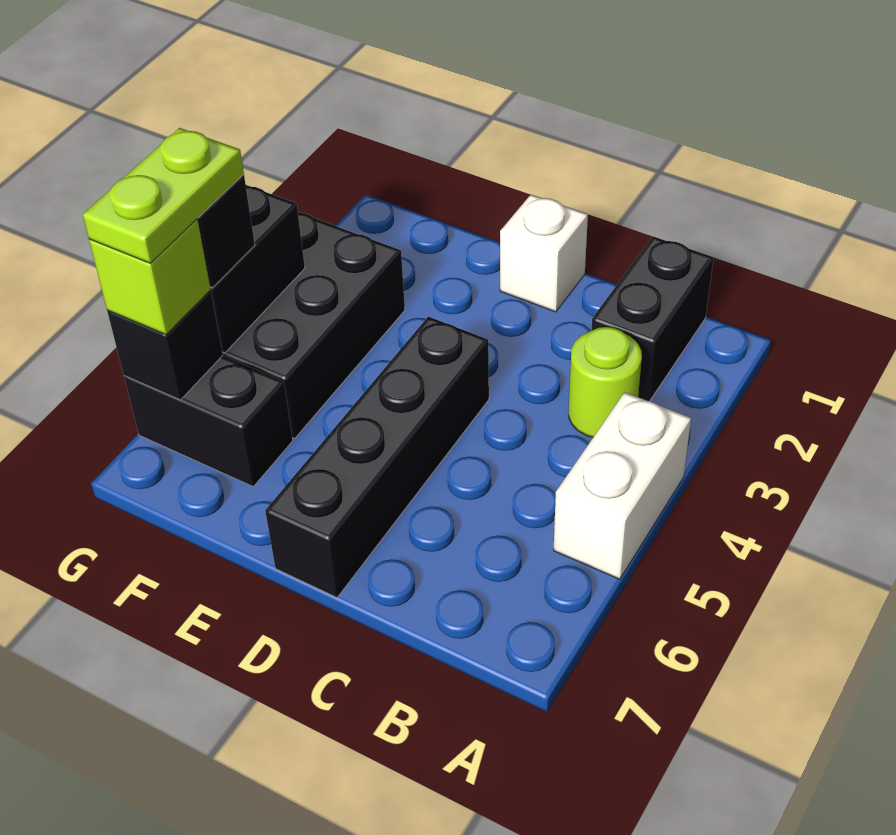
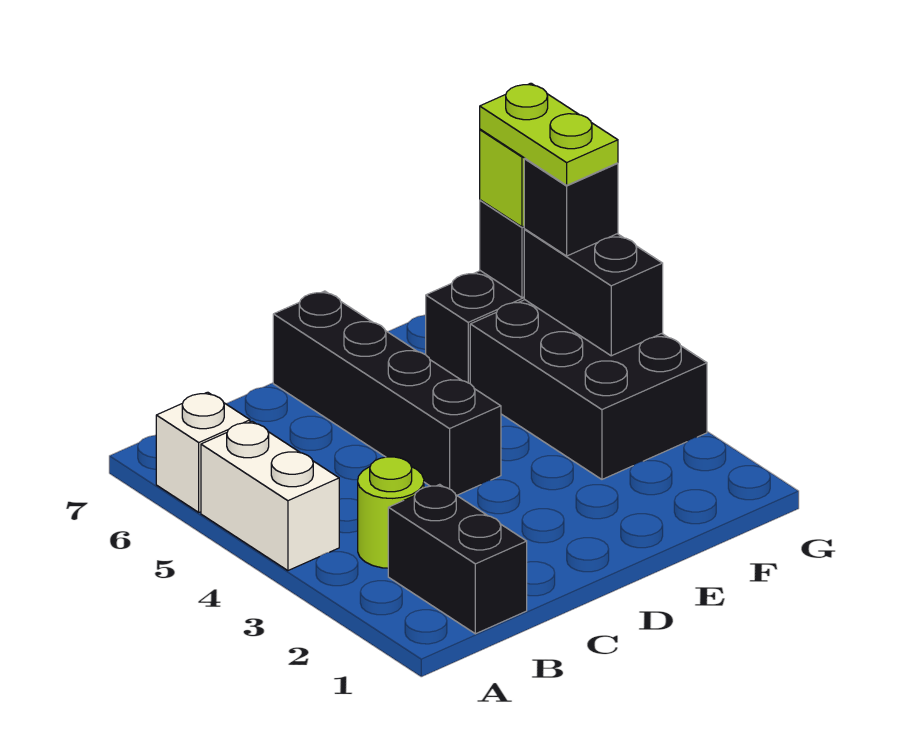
white brick D1 level 1 -> white brick A6 level 1

